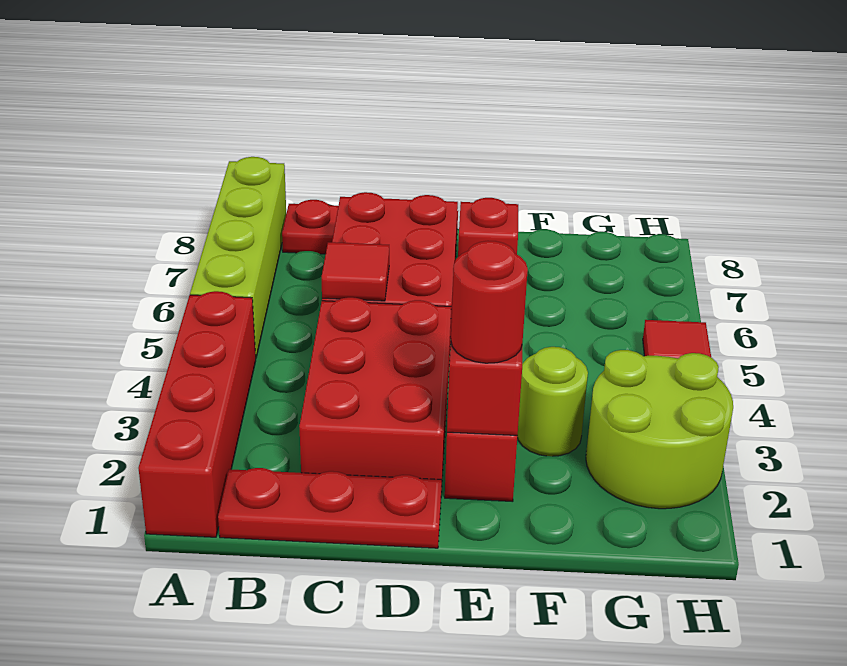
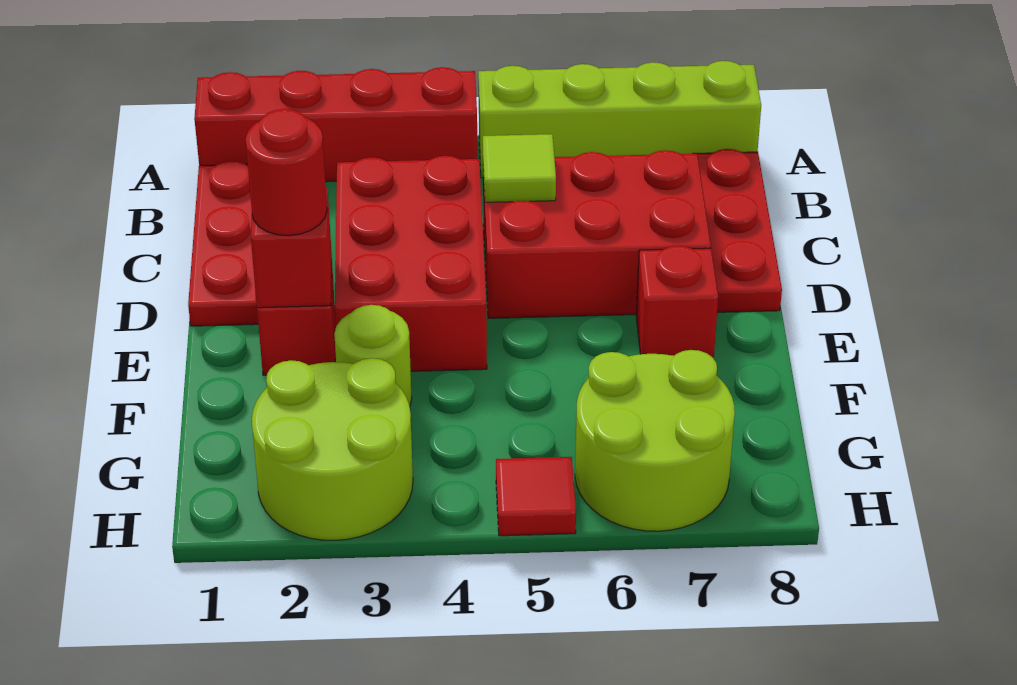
red brick C2:D4 level 1 -> red brick C3:E4 level 1
red tile C5 level 2 -> lime tile C5 level 2
none -> lime round brick G6:H7 level 1

